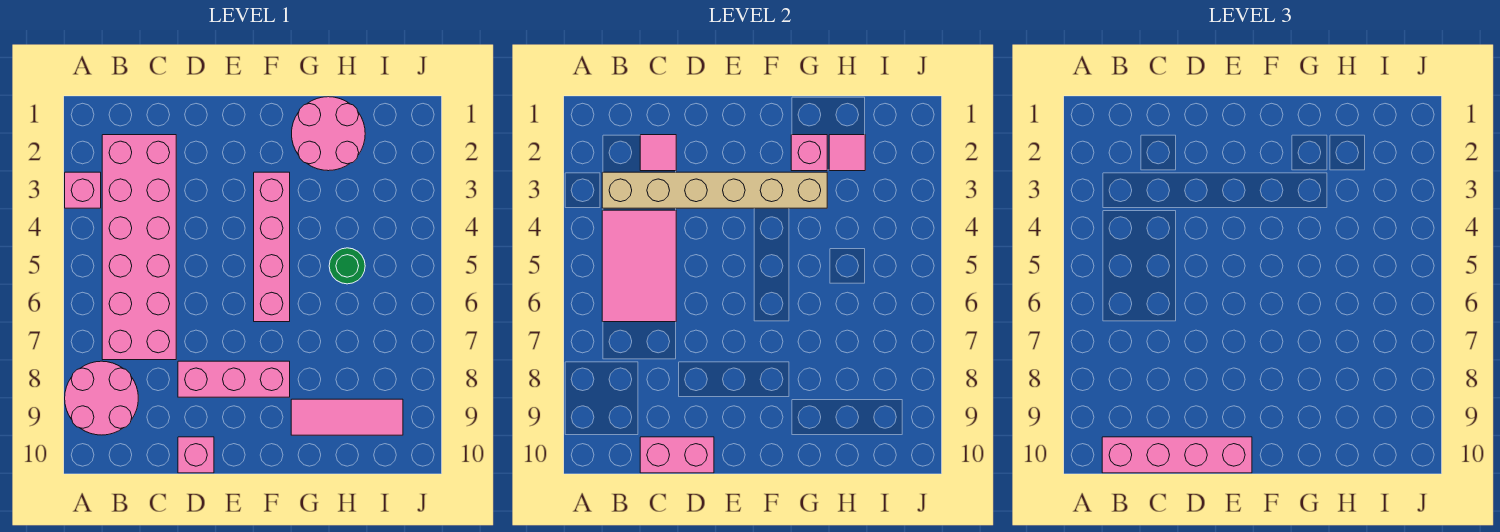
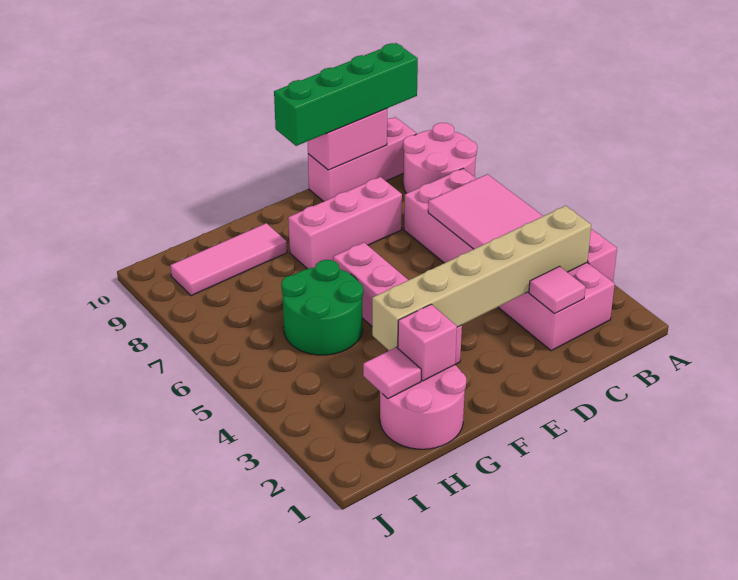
pink brick B10:E10 level 3 -> green brick B10:E10 level 3
pink brick D10 level 1 -> pink brick B10:D10 level 1
green round brick H5 level 1 -> green round brick G5:H6 level 1

